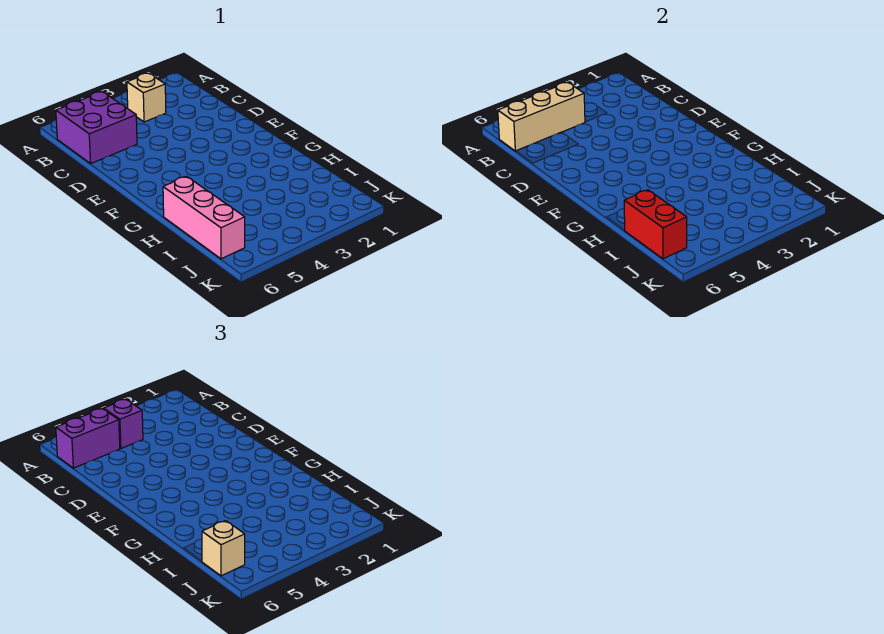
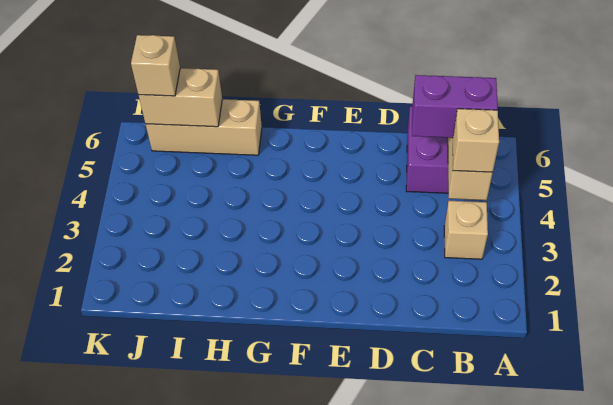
purple brick B4 level 3 -> tan brick B4 level 3
purple brick B5:B6 level 3 -> purple brick B5:C5 level 3
pink brick H6:J6 level 1 -> tan brick H6:J6 level 1
red brick I6:J6 level 2 -> tan brick I6:J6 level 2

